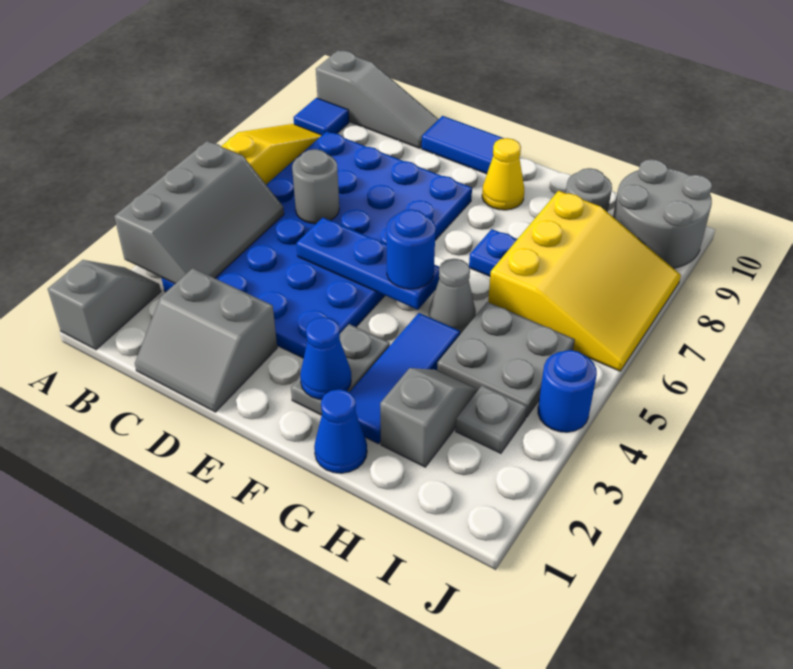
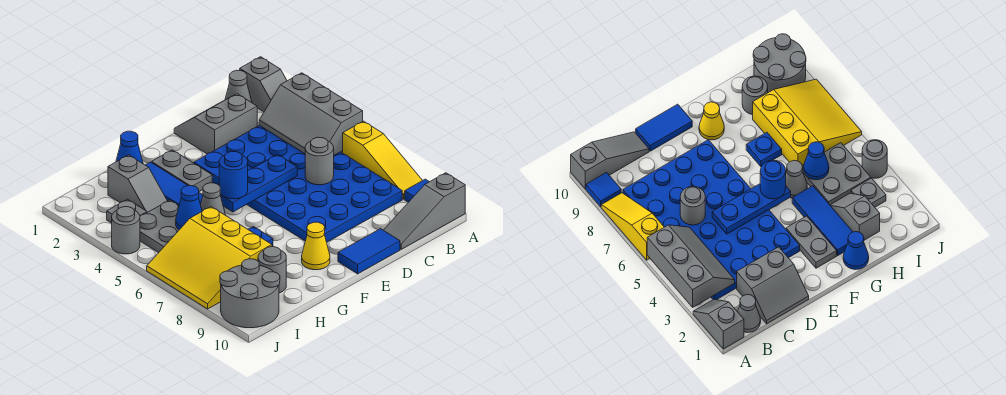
none -> grey cone B1 level 1
blue cone F2 level 2 -> blue cone H5 level 2
blue round brick J4 level 1 -> grey round brick J4 level 1

